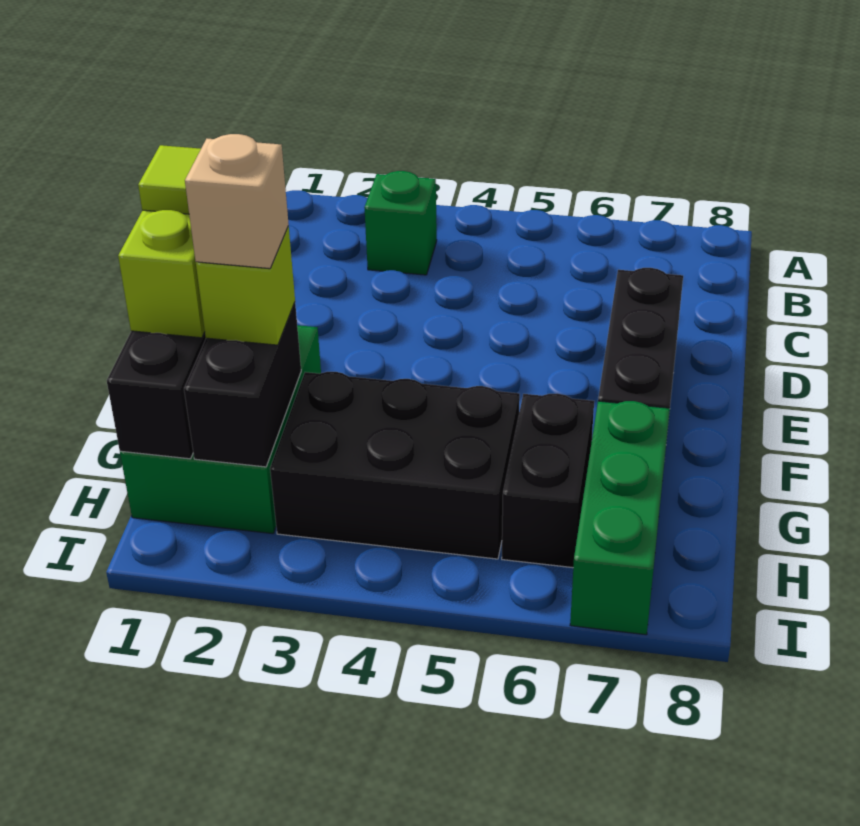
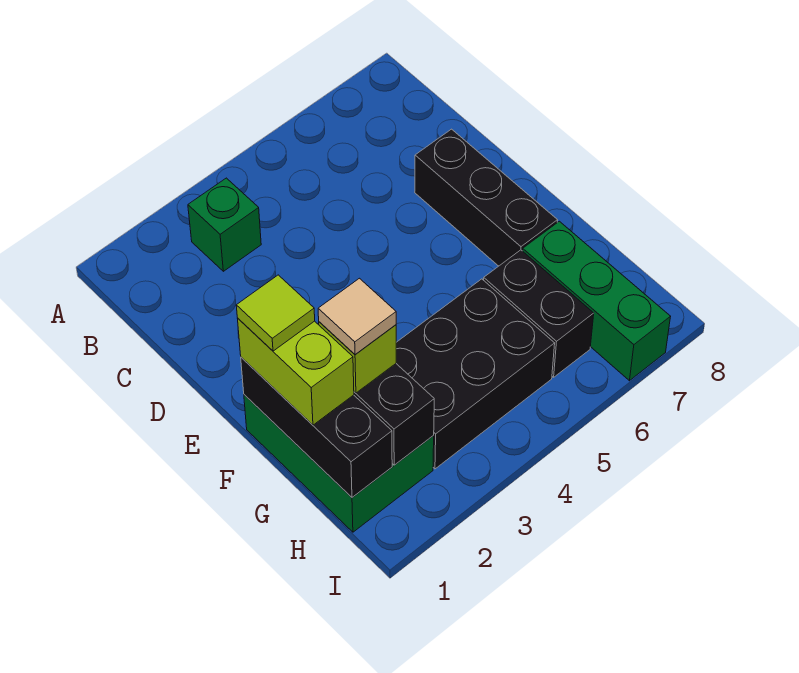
tan brick G2 level 4 -> tan tile G2 level 4

